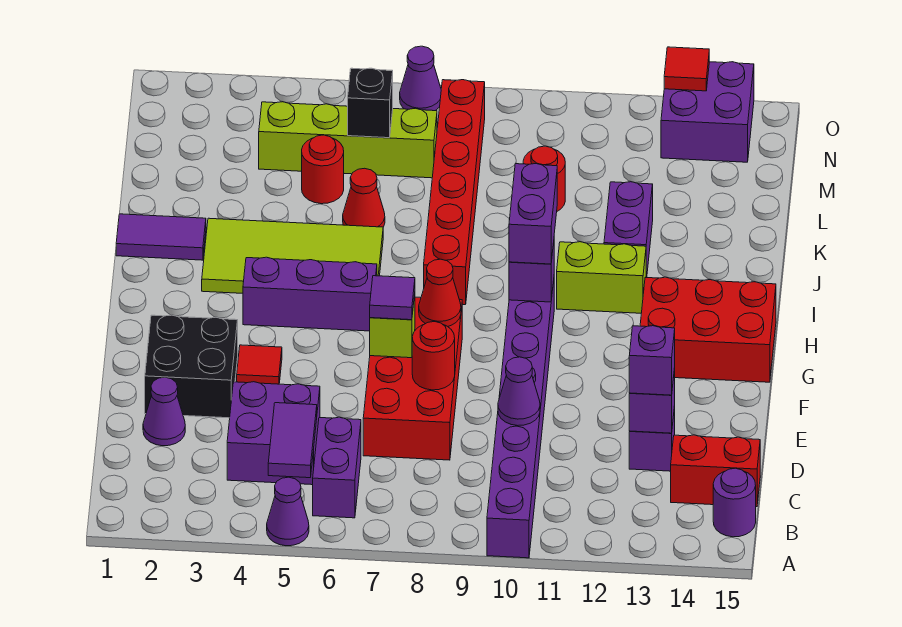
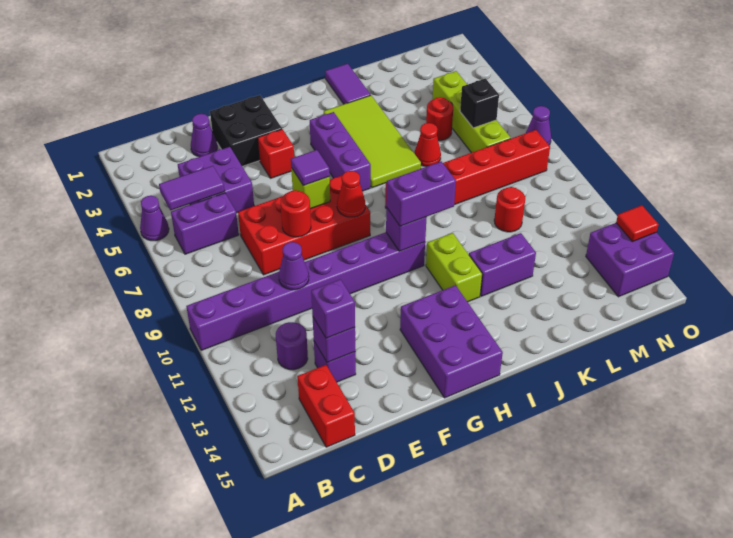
purple round brick B15 level 1 -> purple round brick C12 level 1
red tile F4 level 1 -> red brick F4 level 1
red brick G13:H15 level 1 -> purple brick G13:H15 level 1

